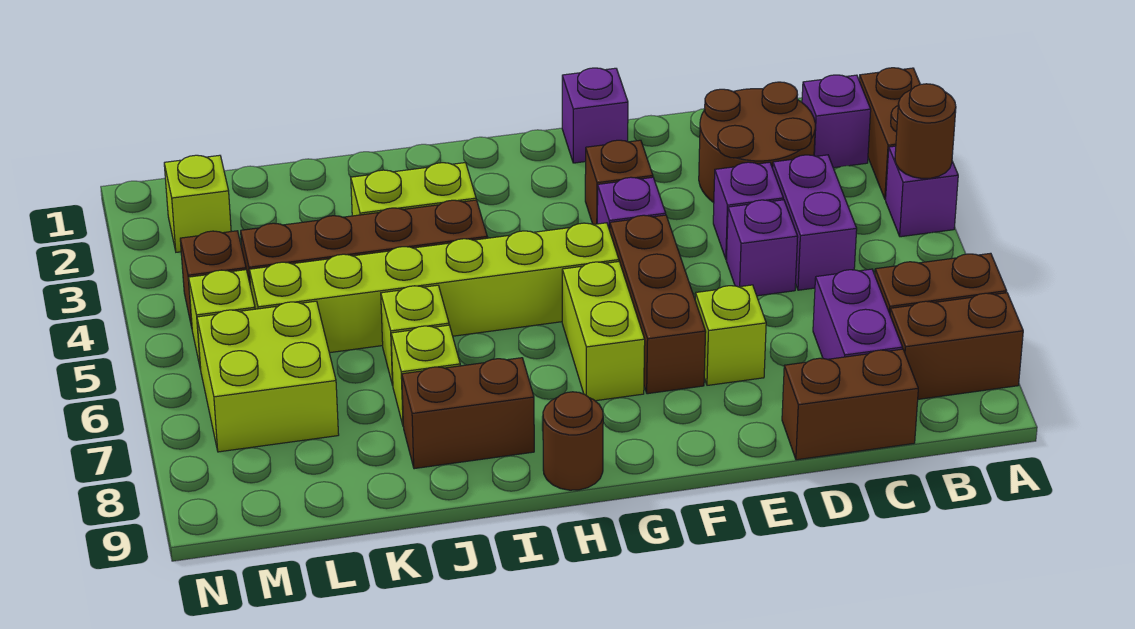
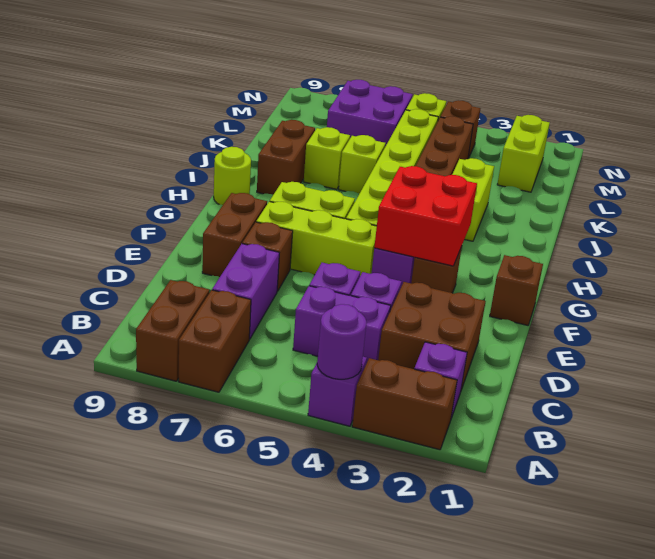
brown round brick A4 level 2 -> purple round brick A4 level 2
brown round brick C2:D3 level 1 -> brown brick C2:D3 level 1
purple brick C7:C8 level 1 -> purple brick C7:D7 level 1
brown brick C9:D9 level 1 -> brown brick E8:F8 level 1
lime brick E7 level 1 -> brown brick E7 level 1
purple brick F1 level 1 -> brown brick F1 level 1
none -> red brick F3:G4 level 2
brown brick F5:F7 level 1 -> lime brick F5:F7 level 1
brown round brick H9 level 1 -> lime round brick H9 level 1
lime brick L6:M7 level 1 -> purple brick L6:M7 level 1
lime brick M2 level 1 -> lime brick L2:M2 level 1

